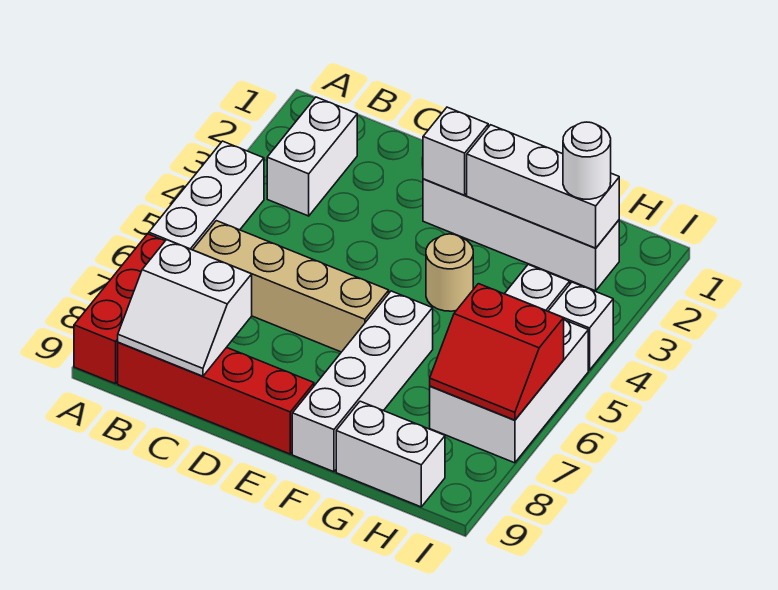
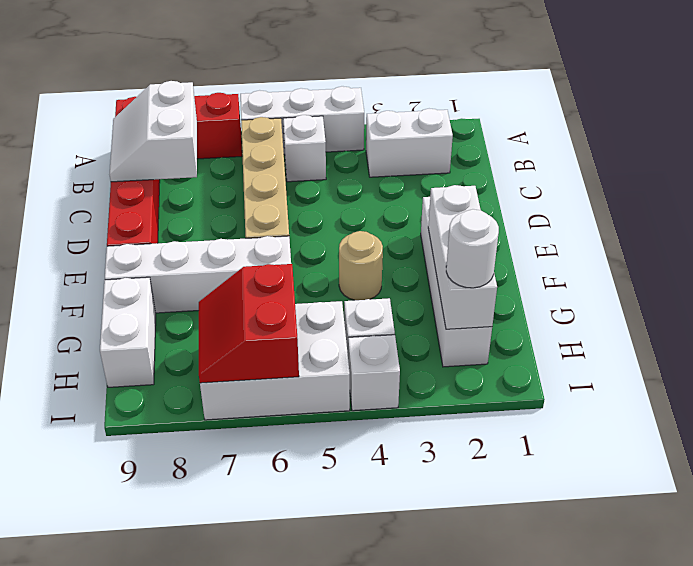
white brick E2 level 2 -> white brick B5 level 1

